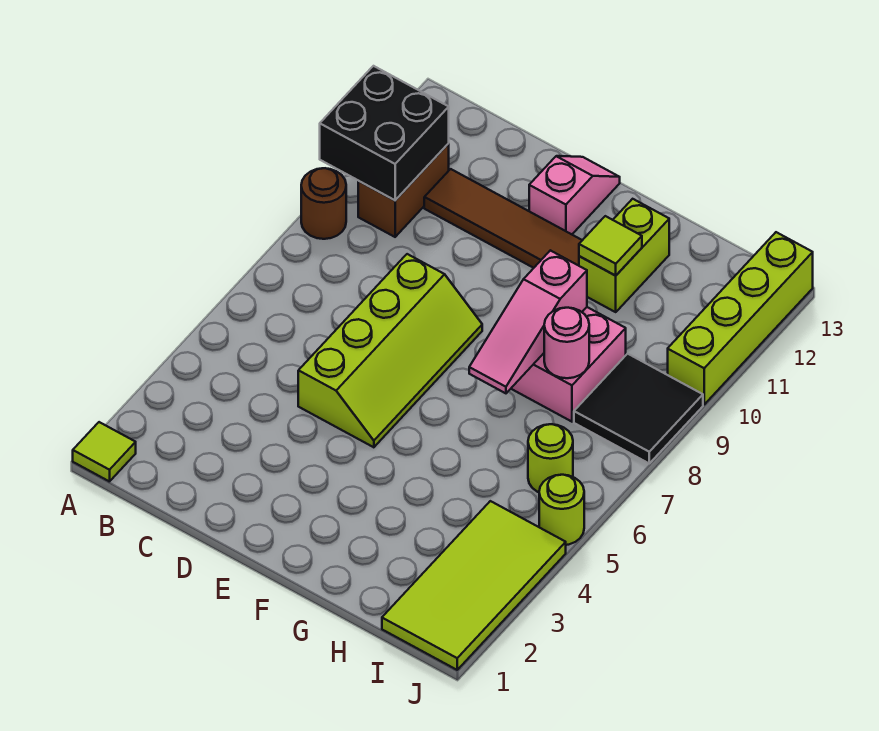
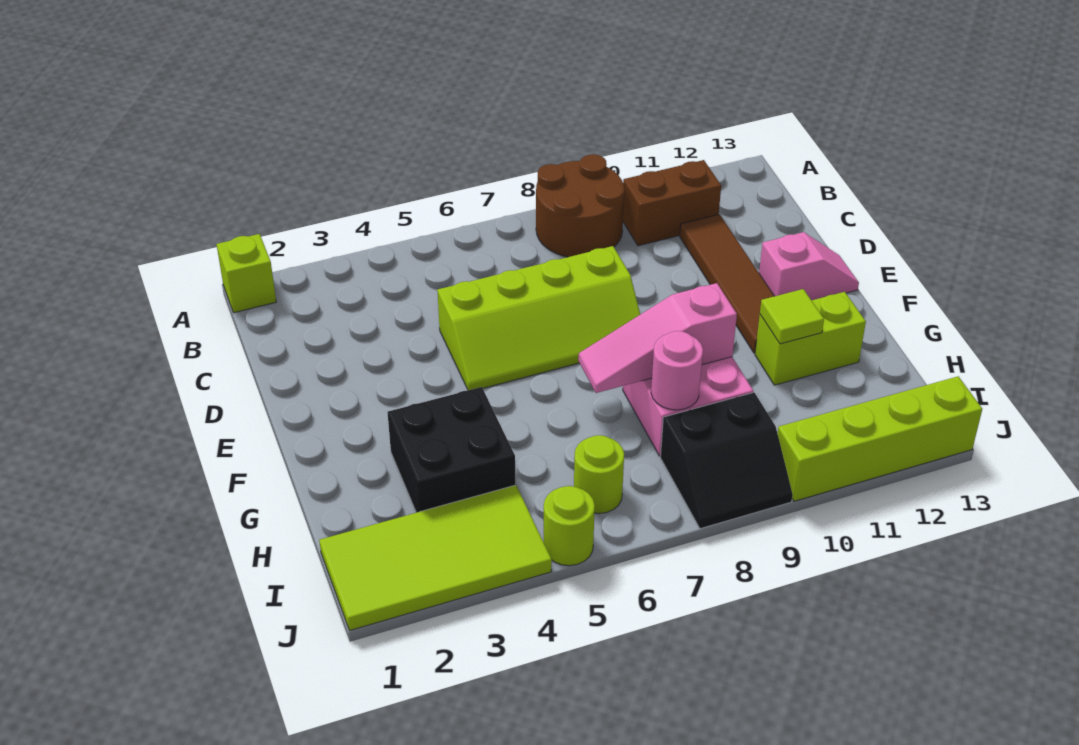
lime tile A1 level 1 -> lime brick A1 level 1
brown round brick A9 level 1 -> brown round brick A8:B9 level 1
black brick A10:B11 level 2 -> black brick G3:H4 level 1
black tile I8:J9 level 1 -> black slope I8:J9 level 1 top I

